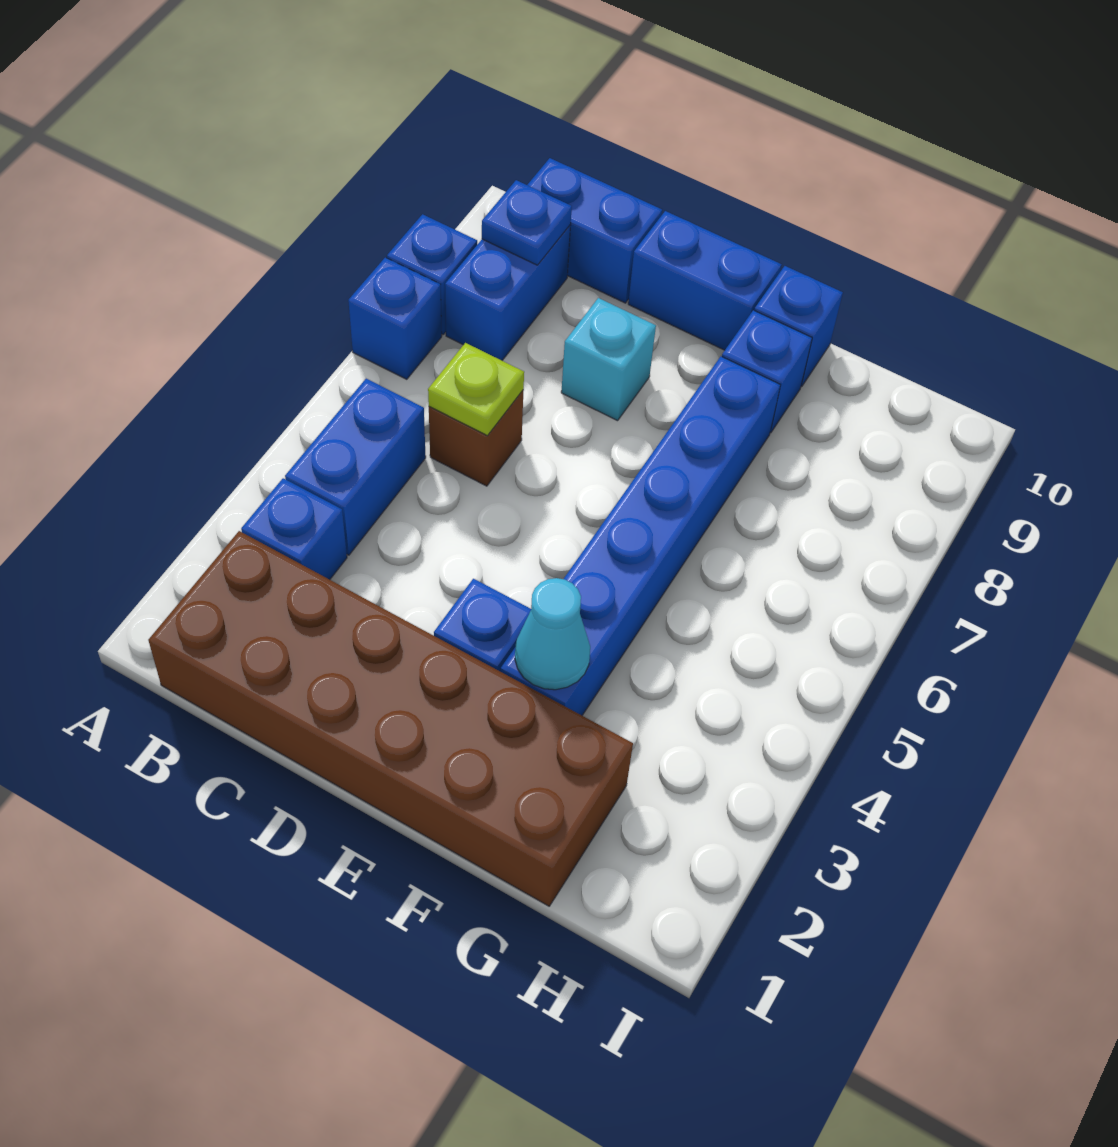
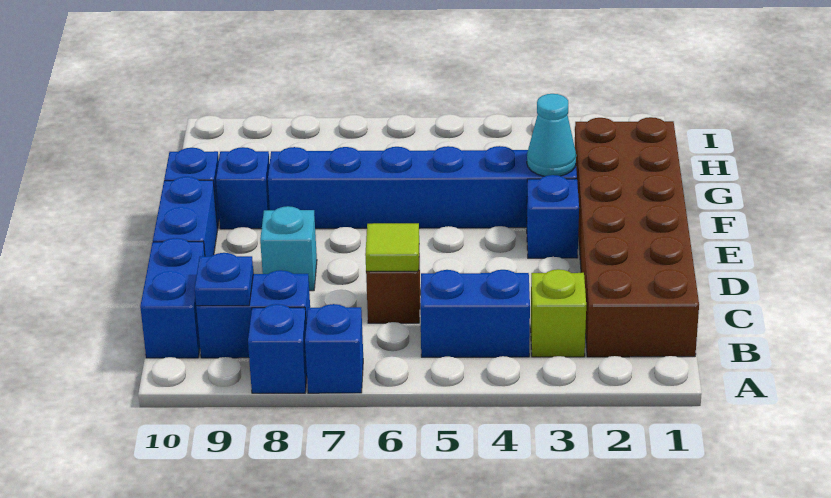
blue brick B3 level 1 -> lime brick B3 level 1
lime plate C6 level 2 -> lime tile C6 level 2

